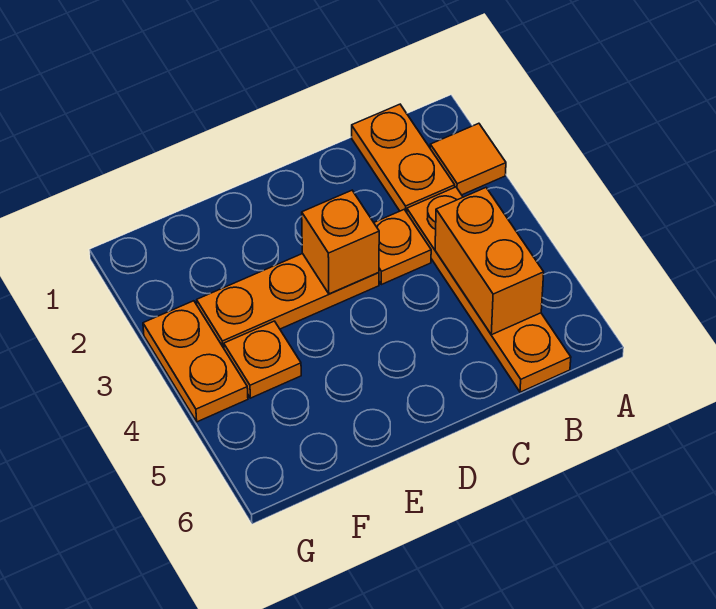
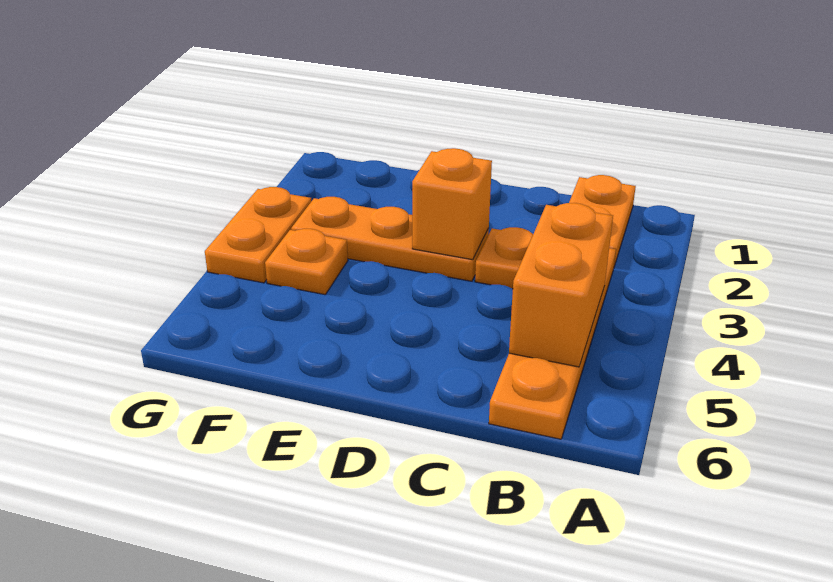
orange tile A2 level 1 -> none

